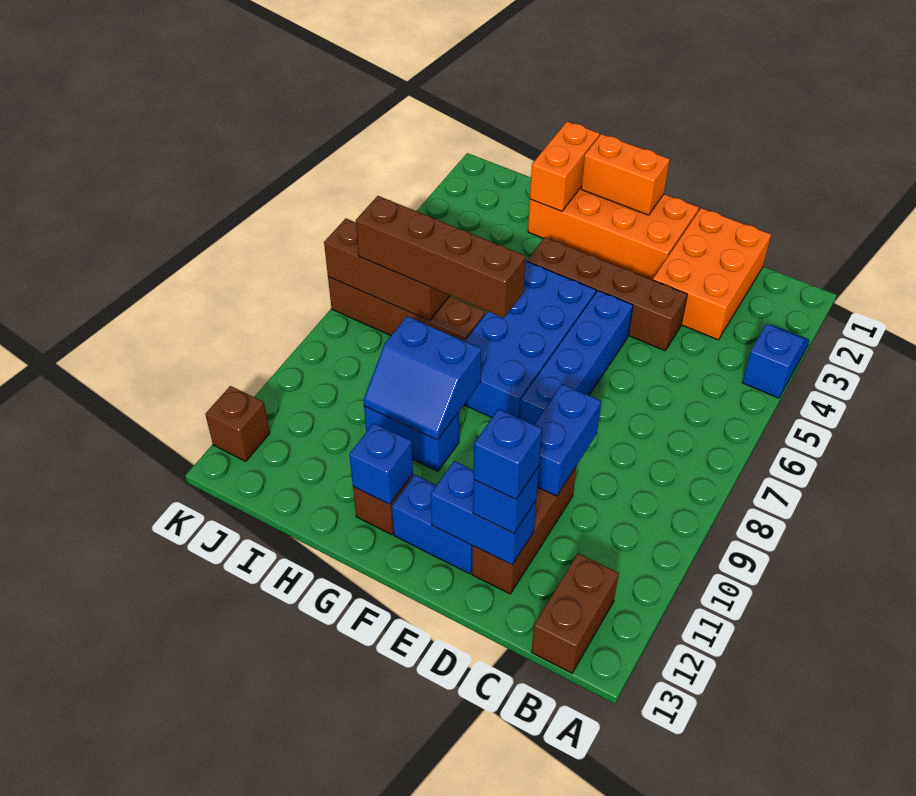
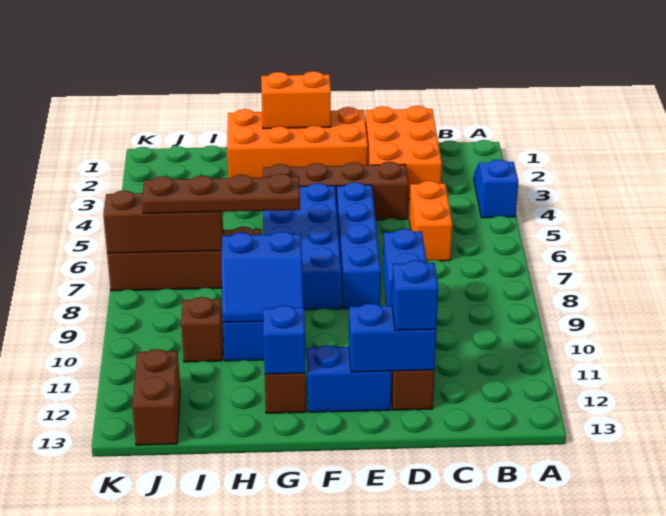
brown brick B12:B13 level 1 -> brown brick J12:J13 level 1
blue brick D12 level 4 -> none
brown brick G7:J7 level 3 -> brown plate G7:J7 level 3
orange brick H1:H2 level 2 -> orange brick C5:C6 level 1
brown brick K12 level 1 -> brown brick I10 level 1

